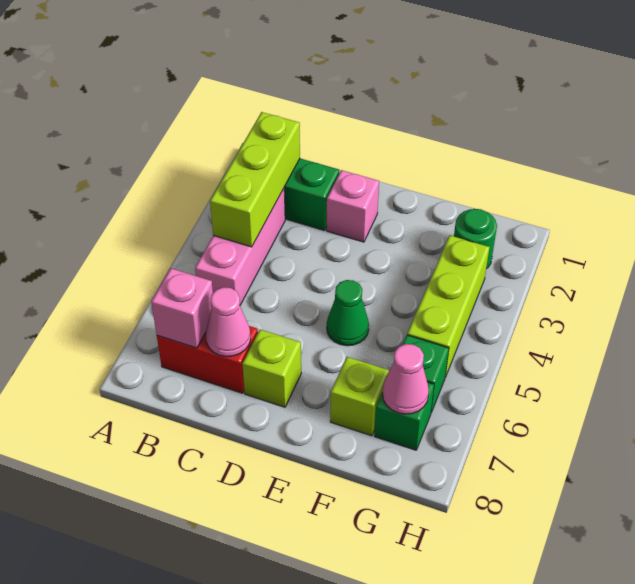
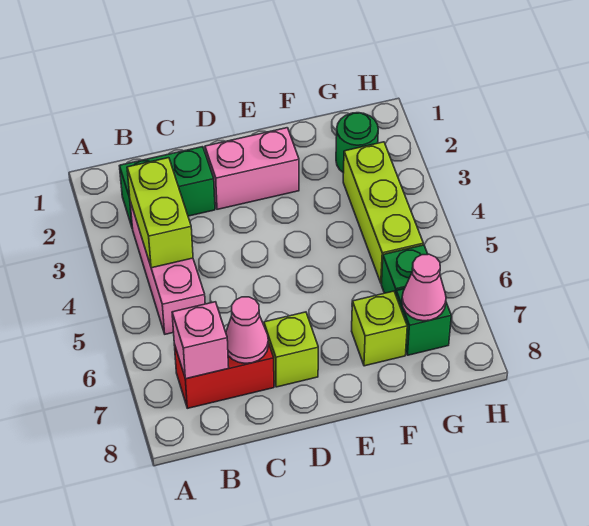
lime brick B2:B4 level 2 -> lime brick B3:B4 level 2
pink brick D2 level 1 -> pink brick D2:E2 level 1
green cone E5 level 1 -> none

